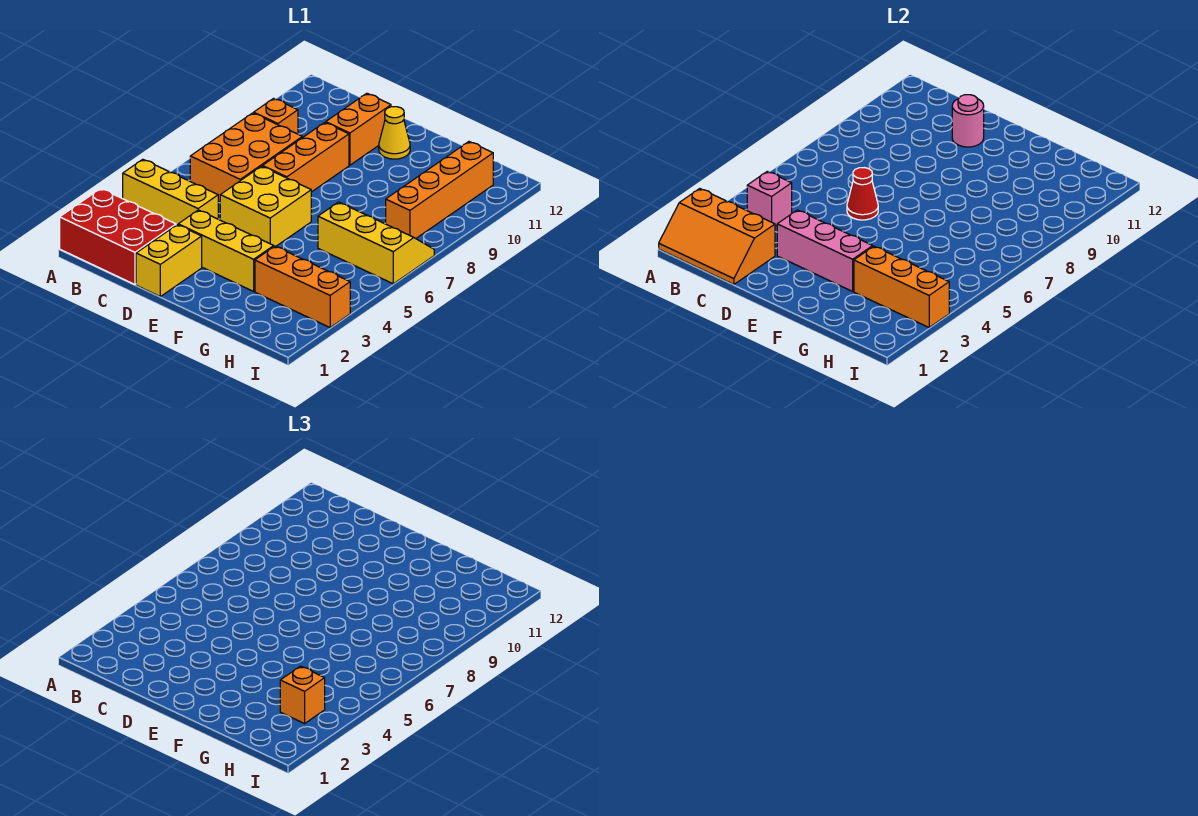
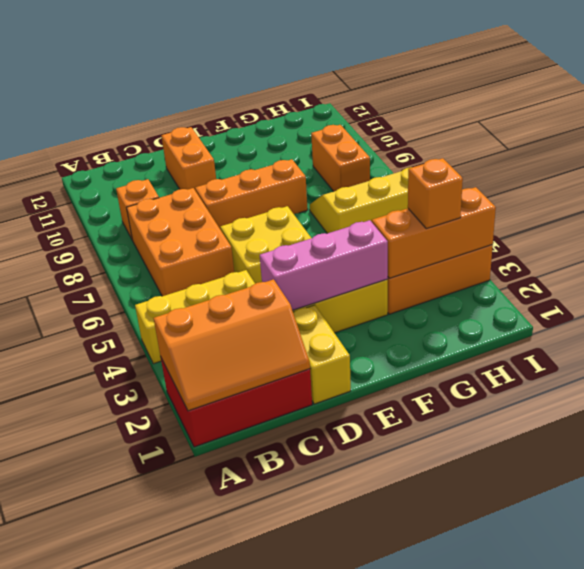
pink brick B4 level 2 -> none
red cone D6 level 2 -> none
orange brick D7:D9 level 1 -> orange brick D8:F8 level 1
pink round brick D11 level 2 -> none
yellow cone E11 level 1 -> none
orange brick H8:H11 level 1 -> orange brick H8:H9 level 1

